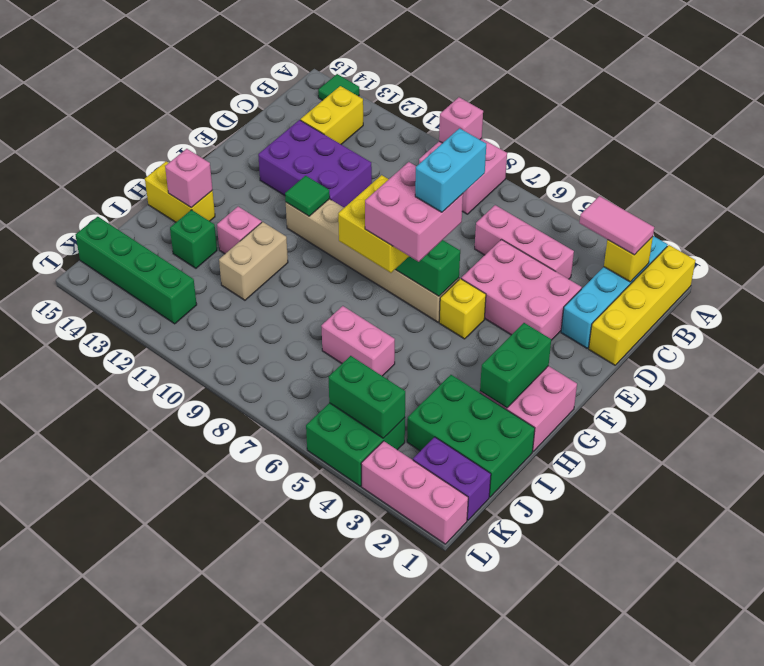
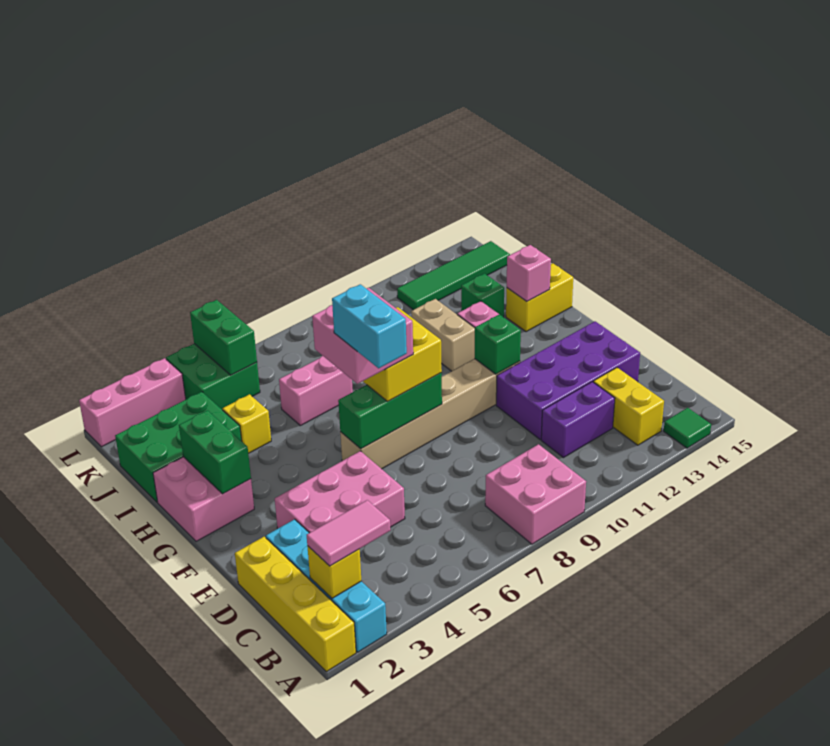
pink brick A9 level 2 -> none
pink brick C4:C6 level 1 -> none
purple brick D11:E13 level 1 -> purple brick D11:E14 level 1
yellow brick F5 level 1 -> yellow brick I4 level 1
green tile F11 level 2 -> green brick F11 level 2
purple brick K1:K2 level 1 -> purple brick C11:C12 level 1
green brick K4:K5 level 2 -> green brick K5:L5 level 2
green brick K12:K15 level 1 -> green tile K12:K15 level 1

